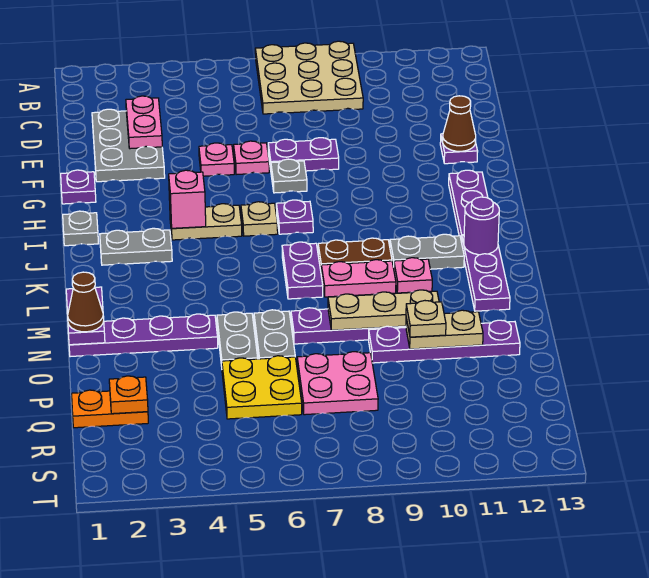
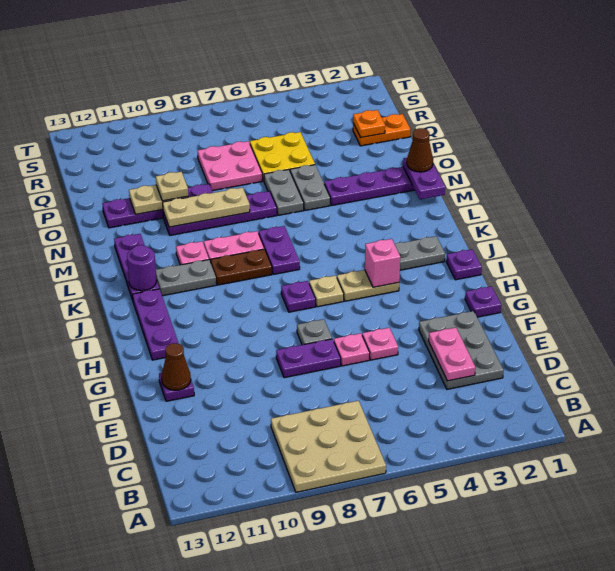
grey plate I1 level 1 -> purple plate I1 level 1

